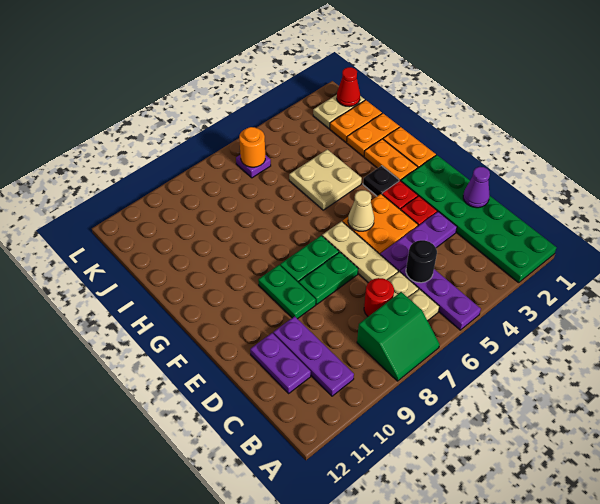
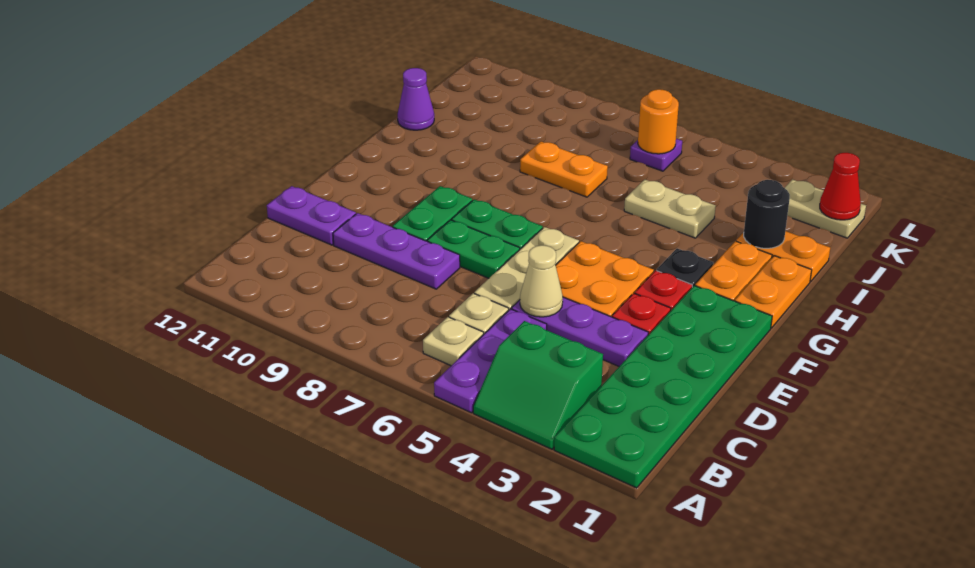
green slope A7:B8 level 1 top B -> green slope A3:B4 level 1 top B
purple plate B10:D10 level 1 -> purple plate D8:D10 level 1
black round brick C5 level 2 -> black round brick I2 level 2
red round brick C7 level 1 -> none
purple plate C11:D11 level 1 -> purple plate D11:D12 level 1
purple cone D1 level 2 -> purple cone I12 level 1
tan cone F5 level 2 -> tan cone D5 level 2
tan plate H4:I5 level 1 -> tan plate I4:I5 level 1
orange plate J1:J2 level 1 -> orange plate I7:I8 level 1

